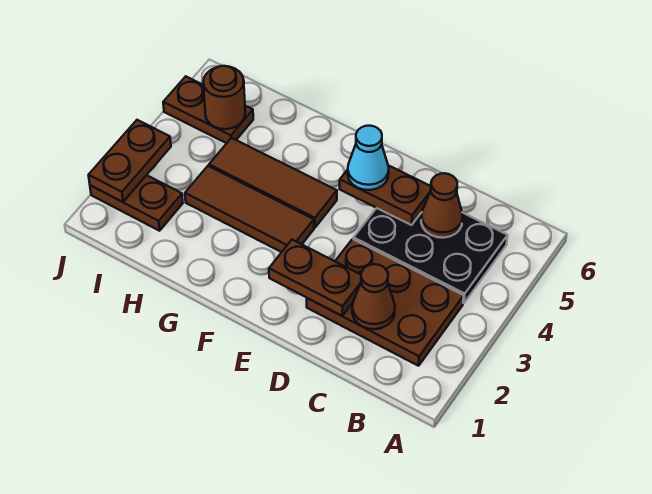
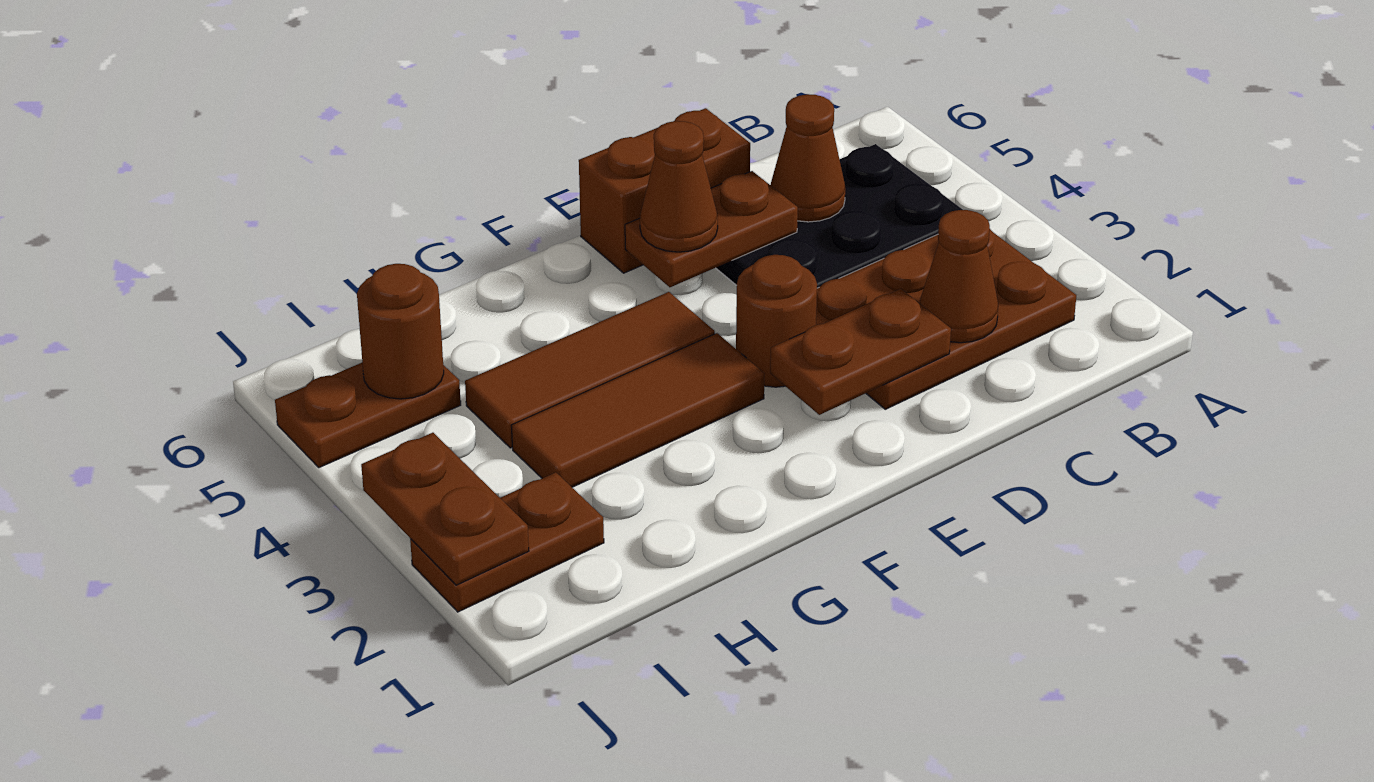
none -> brown brick D6:E6 level 1
none -> brown round brick E3 level 1
cyan cone E5 level 3 -> brown cone E5 level 3

